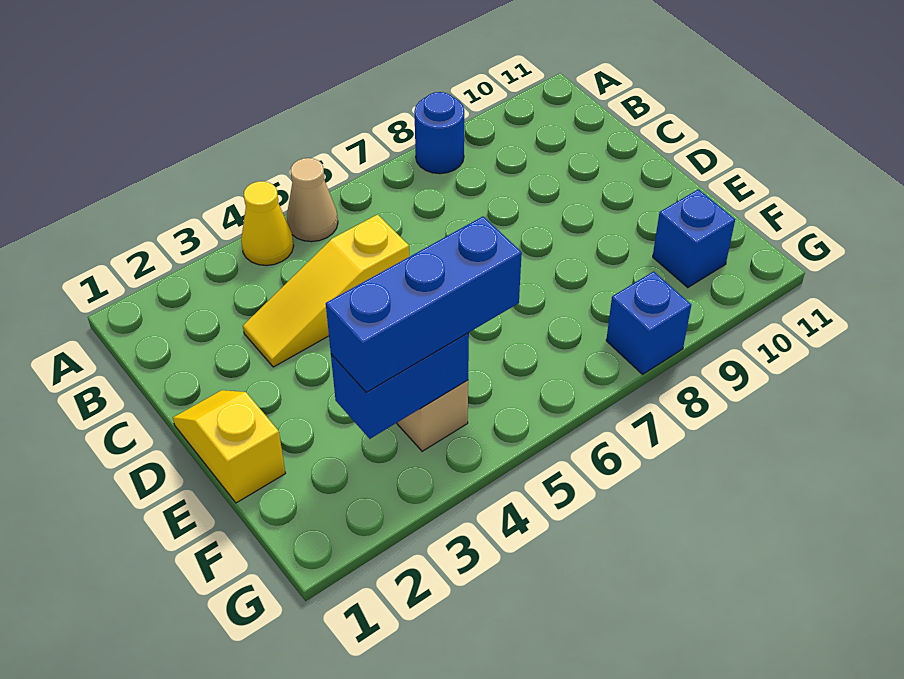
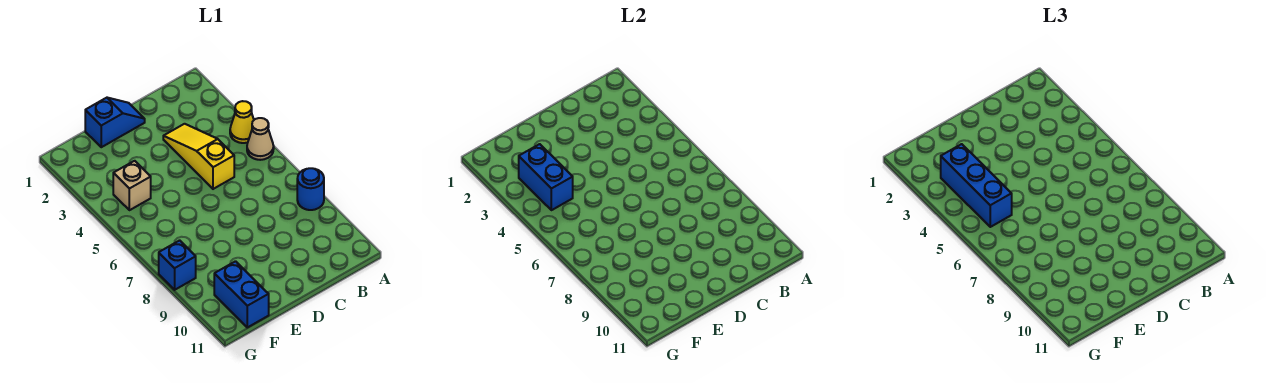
yellow slope D1:E1 level 1 top E -> blue slope D1:E1 level 1 top E
blue brick F10 level 1 -> blue brick F10:F11 level 1

